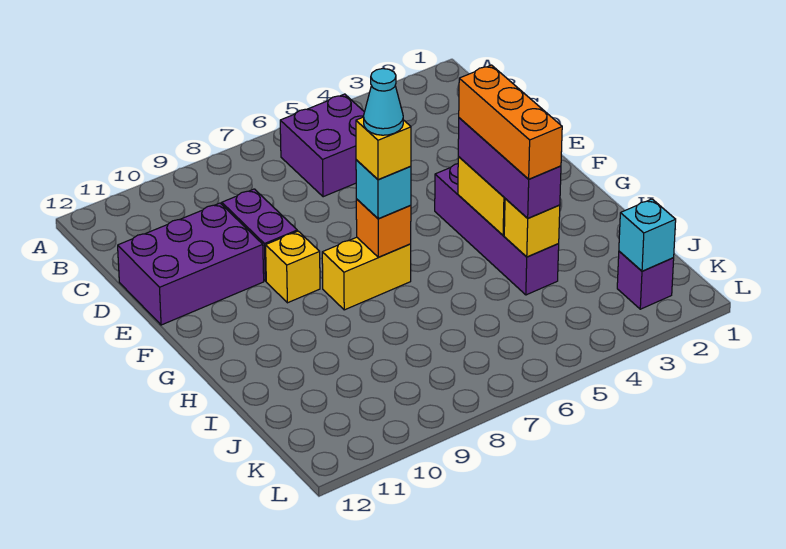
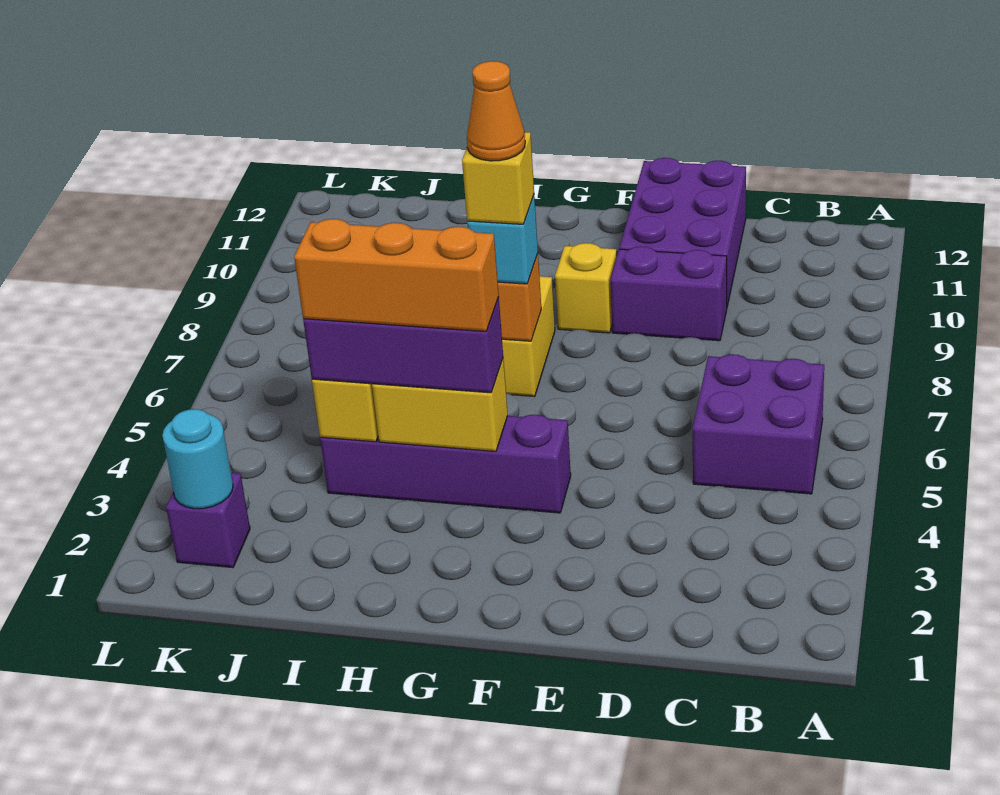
cyan cone G7 level 5 -> orange cone G7 level 5
cyan brick K2 level 2 -> cyan round brick K2 level 2

